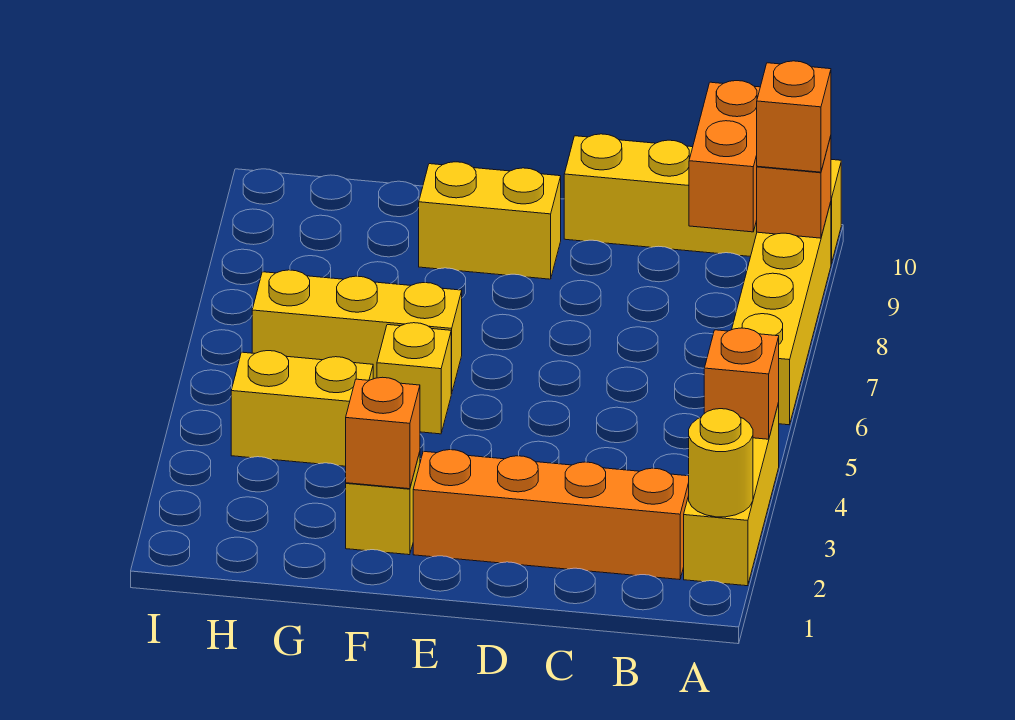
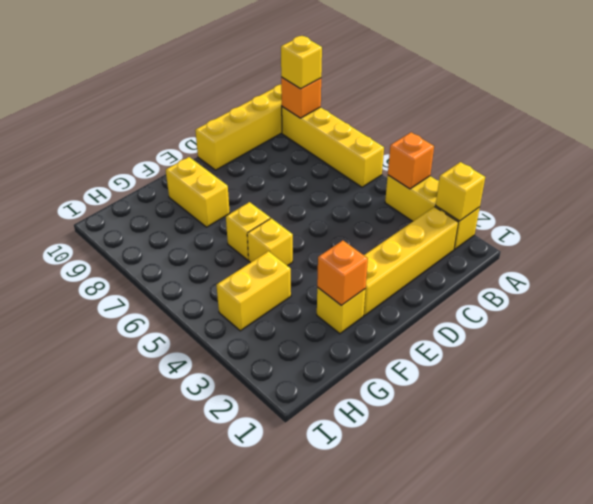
yellow round brick A2 level 2 -> yellow brick A2 level 2
orange brick A9 level 3 -> yellow brick A9 level 3
orange brick B2:E2 level 1 -> yellow brick B2:E2 level 1
orange brick B9:B10 level 2 -> none
yellow brick E9:F9 level 1 -> yellow brick F8:F9 level 1
yellow brick F6:H6 level 1 -> yellow brick F6 level 1

